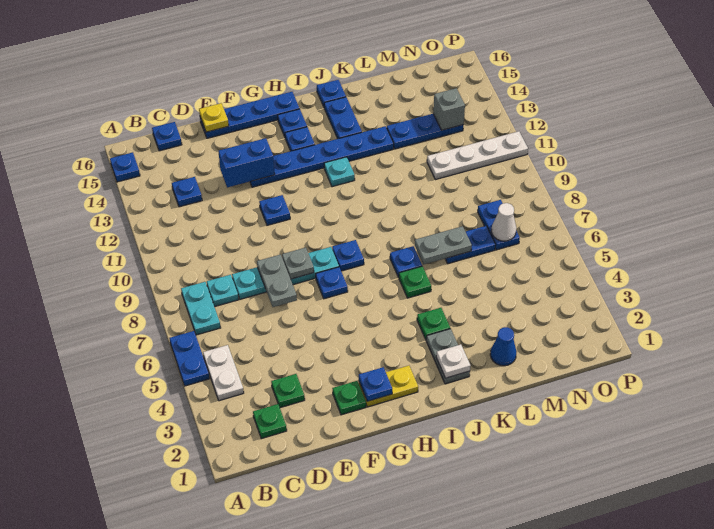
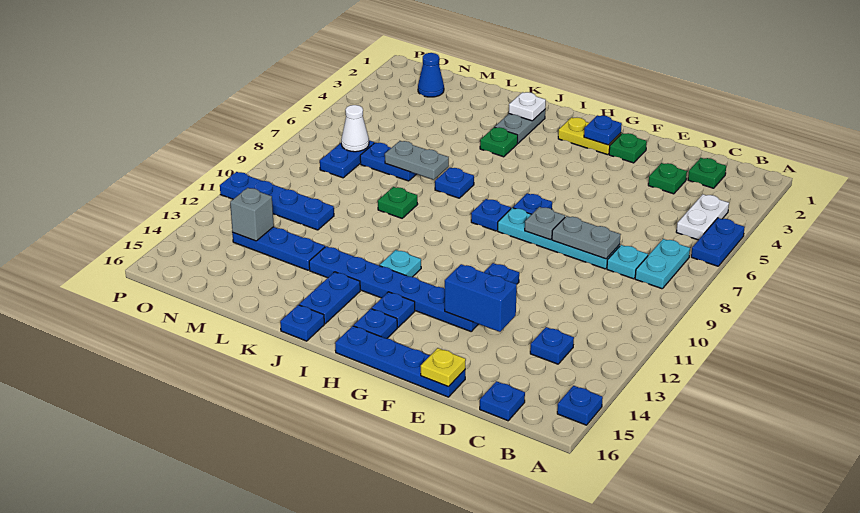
grey plate E7:E8 level 2 -> grey plate D8:E8 level 2
green plate J6 level 1 -> green plate K9 level 1
blue cone L2 level 1 -> blue cone N2 level 1
white plate M11:P11 level 1 -> blue plate M11:P11 level 1

